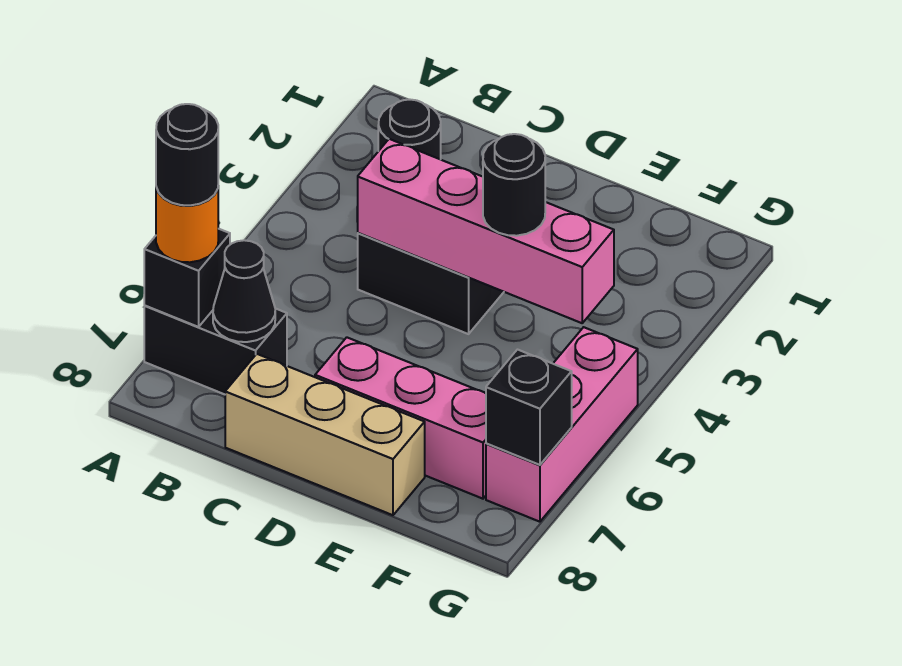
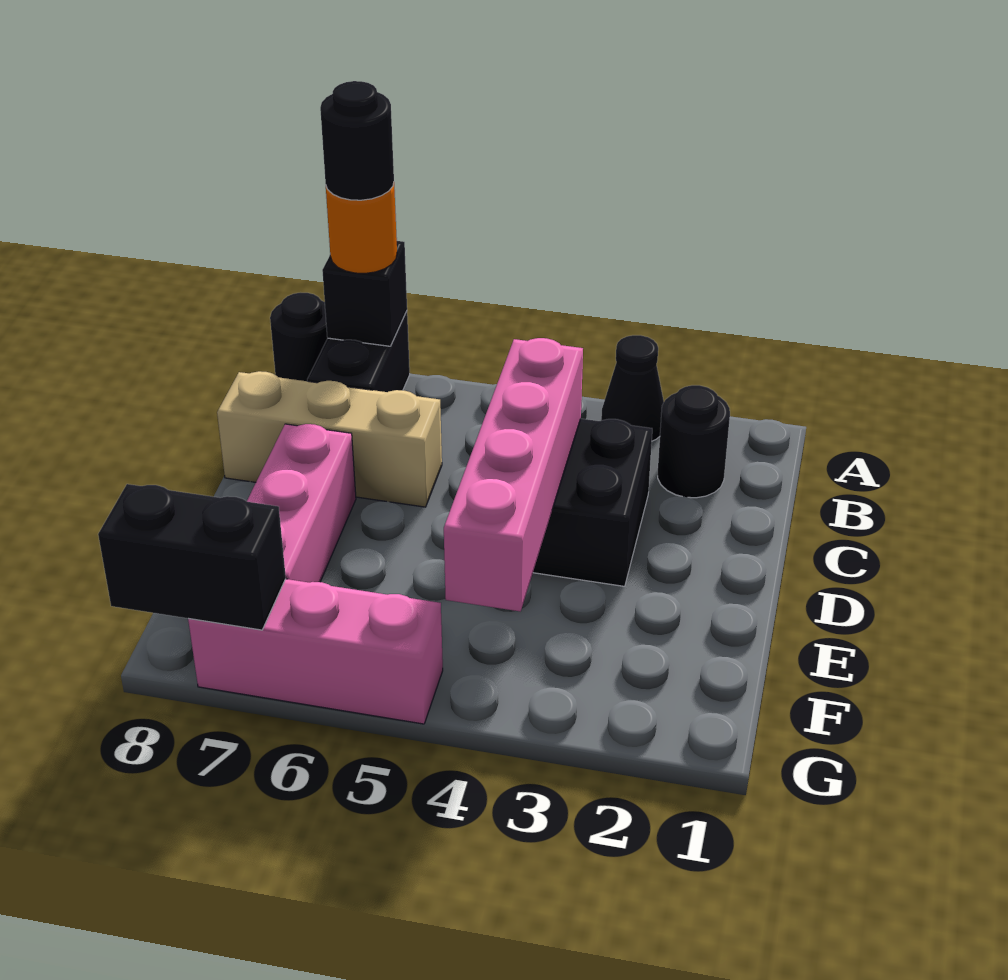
black cone B7 level 2 -> black cone A3 level 1
tan brick C8:E8 level 1 -> tan brick C6:C8 level 1
black round brick E4 level 3 -> black round brick A8 level 1
black brick G7 level 2 -> black brick G7:G8 level 2

